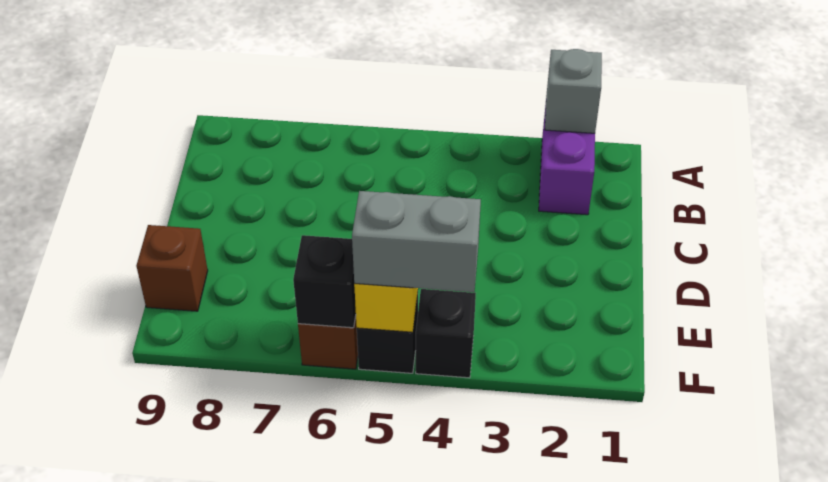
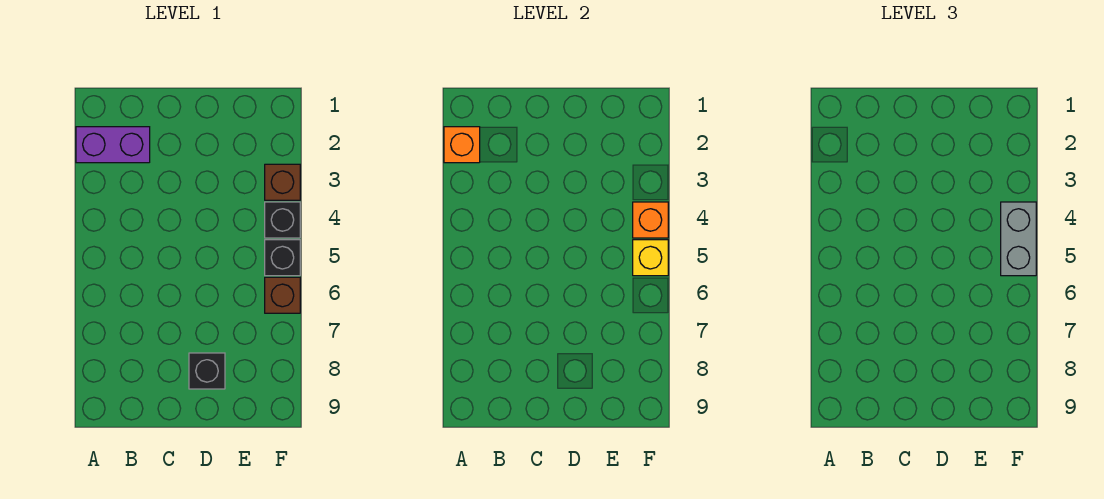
grey brick A2 level 2 -> orange brick A2 level 2
brown brick E9 level 1 -> brown brick F3 level 1
none -> orange brick F4 level 2
black brick F6 level 2 -> black brick D8 level 1

